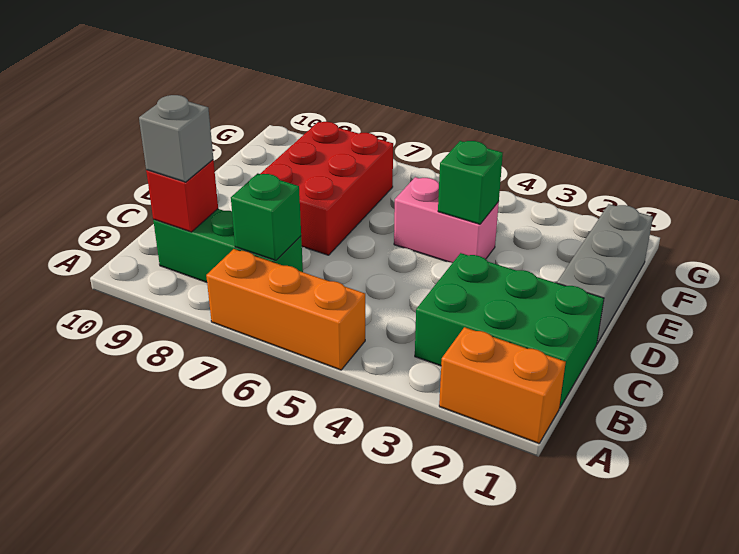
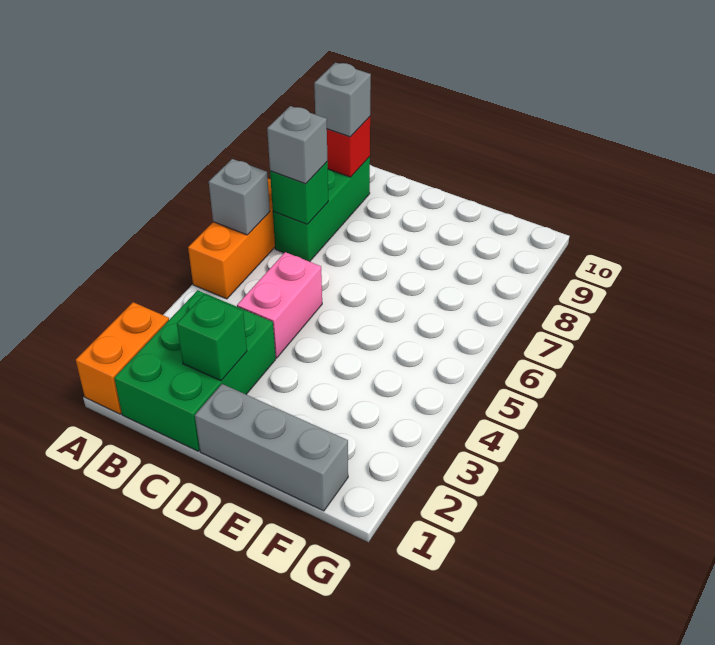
none -> grey brick A6 level 2
none -> grey brick B7 level 3
red brick D7:F8 level 1 -> none
pink brick E4:E5 level 1 -> pink brick C4:C5 level 1
green brick E4 level 2 -> green brick C2 level 2

